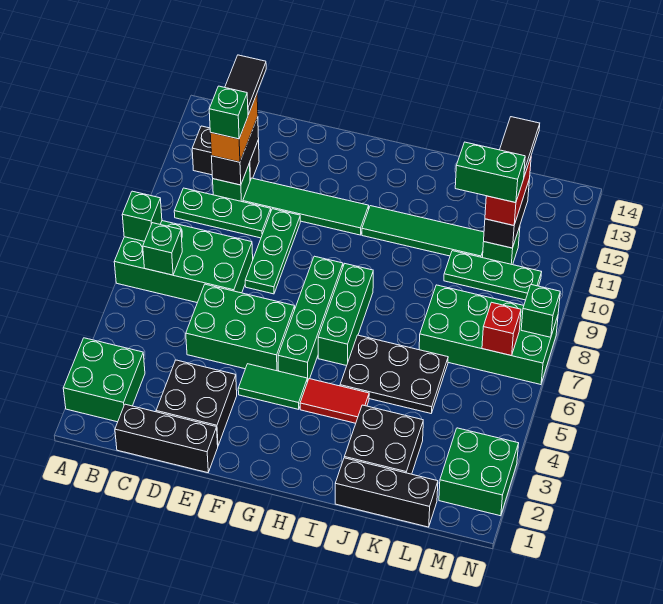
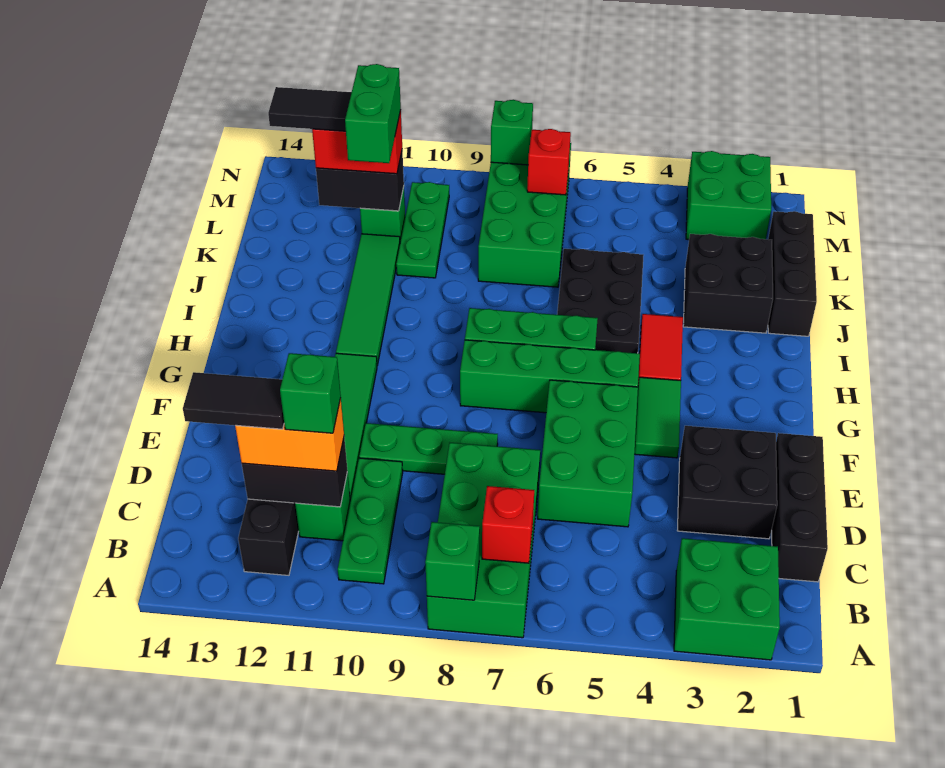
green brick B7 level 2 -> red brick B7 level 2

